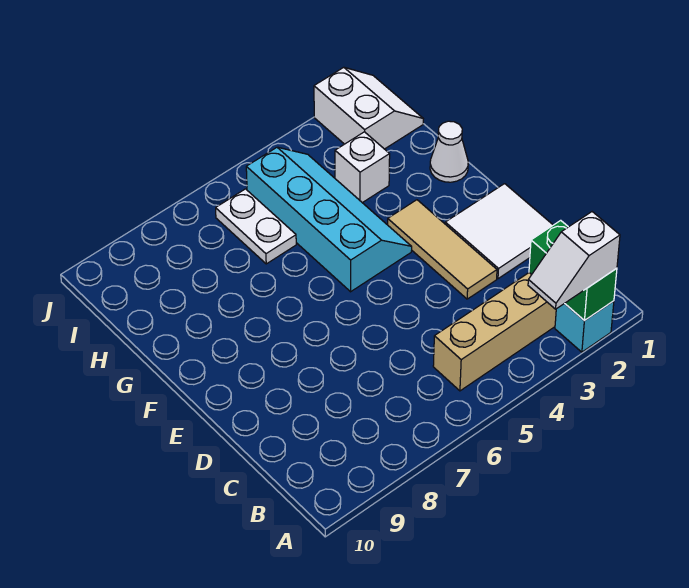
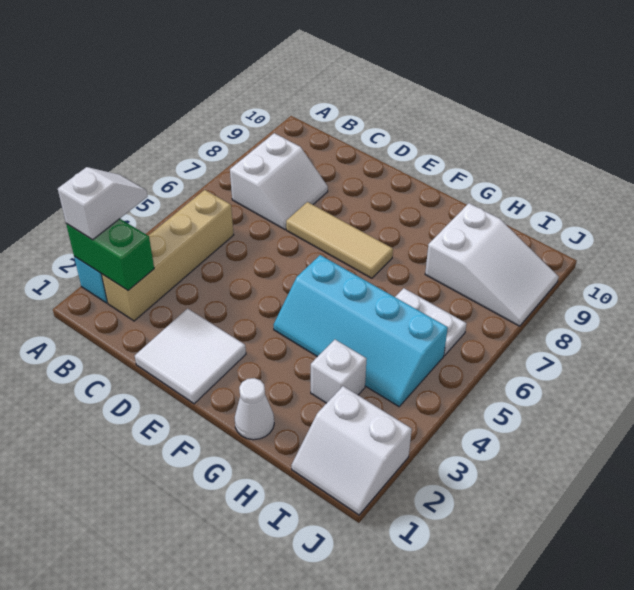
none -> white slope B7:C8 level 1 top B
tan tile D3:F3 level 1 -> tan tile D7:F7 level 1
none -> white slope H8:J9 level 1 top H

